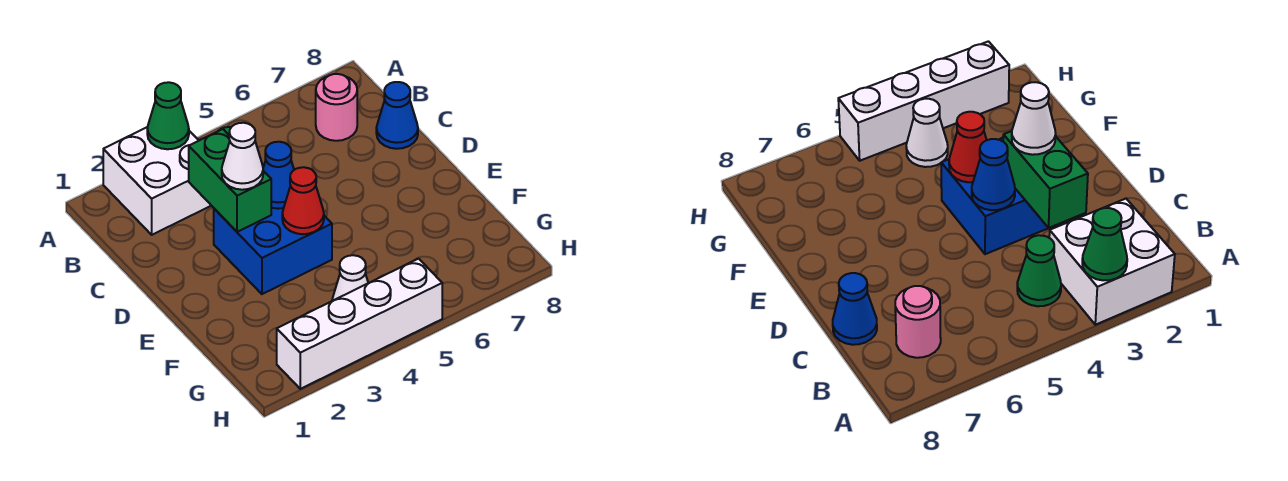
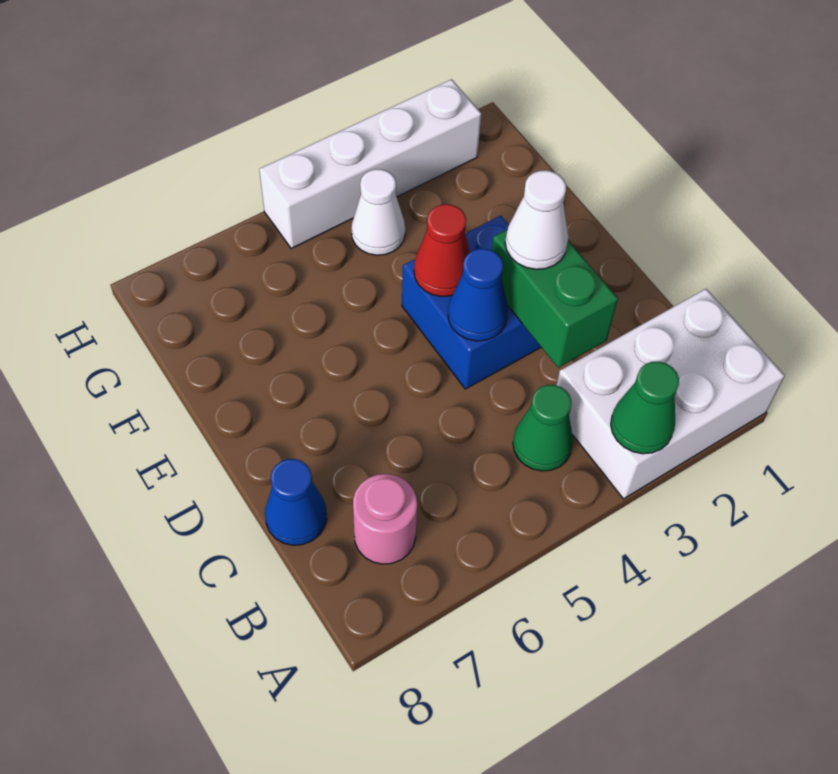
white brick A2:B3 level 1 -> white brick A1:B3 level 1

